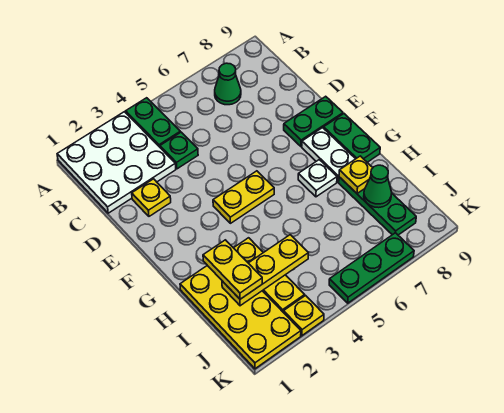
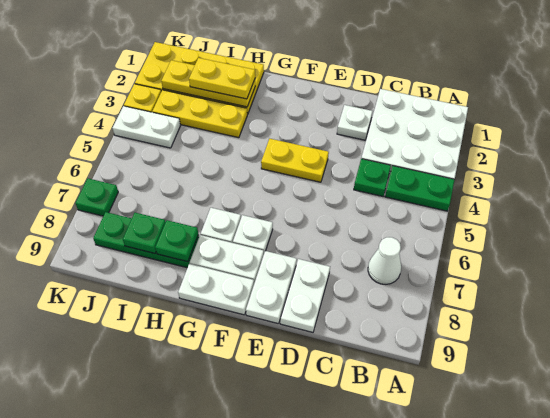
green cone B7 level 1 -> white cone B7 level 1
yellow plate D2 level 1 -> white plate D2 level 1
none -> white plate D8:D9 level 1
green plate E8:E9 level 1 -> white plate E8:E9 level 1
yellow plate F4:F5 level 1 -> yellow plate E4:F4 level 1
none -> white plate F7 level 1
green plate F9:G9 level 1 -> white plate F9:G9 level 1
yellow plate H8 level 2 -> green plate H8 level 2
yellow plate I2:I4 level 2 -> yellow plate H2:J2 level 2
green cone I8 level 2 -> green plate I8 level 2
none -> white plate J4:K4 level 1
green plate K5:K7 level 1 -> green plate K7 level 1

